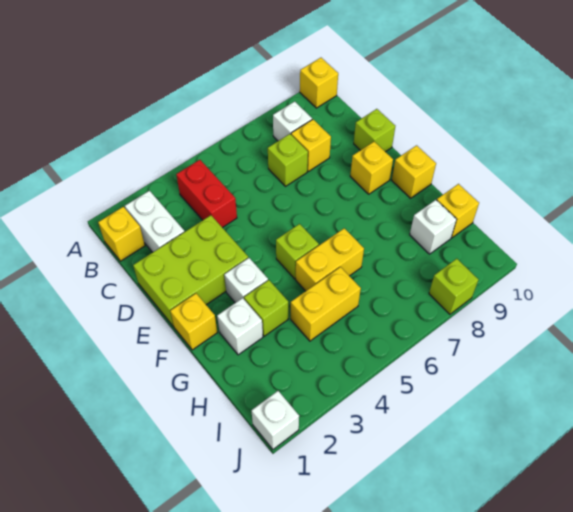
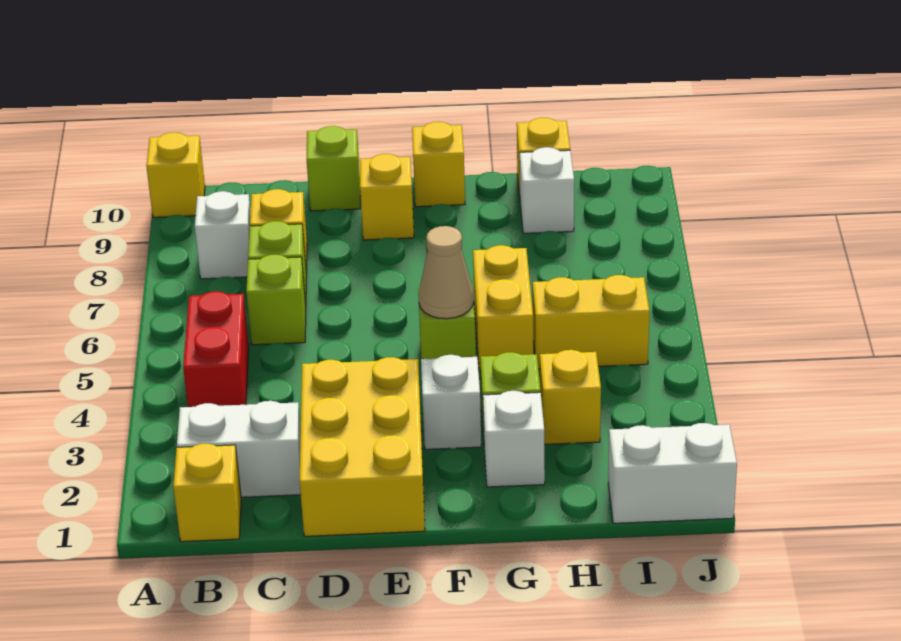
red brick B4:C4 level 1 -> red brick B4:B5 level 1
lime brick D1:E3 level 1 -> yellow brick D1:E3 level 1
yellow brick F1 level 1 -> yellow brick H3 level 1
none -> tan cone F5 level 2
yellow brick H4:H5 level 1 -> yellow brick H5:I5 level 1
white brick J1 level 1 -> white brick I1:J1 level 1
lime brick J8 level 1 -> lime brick C6 level 1

